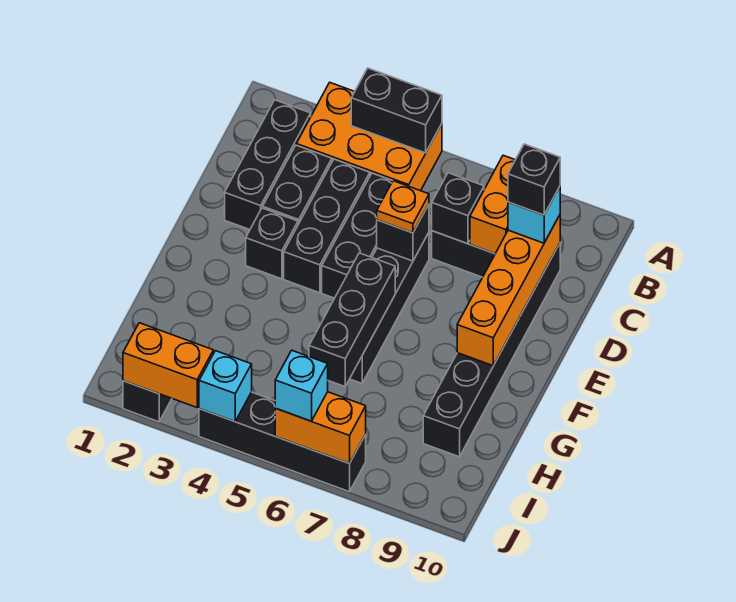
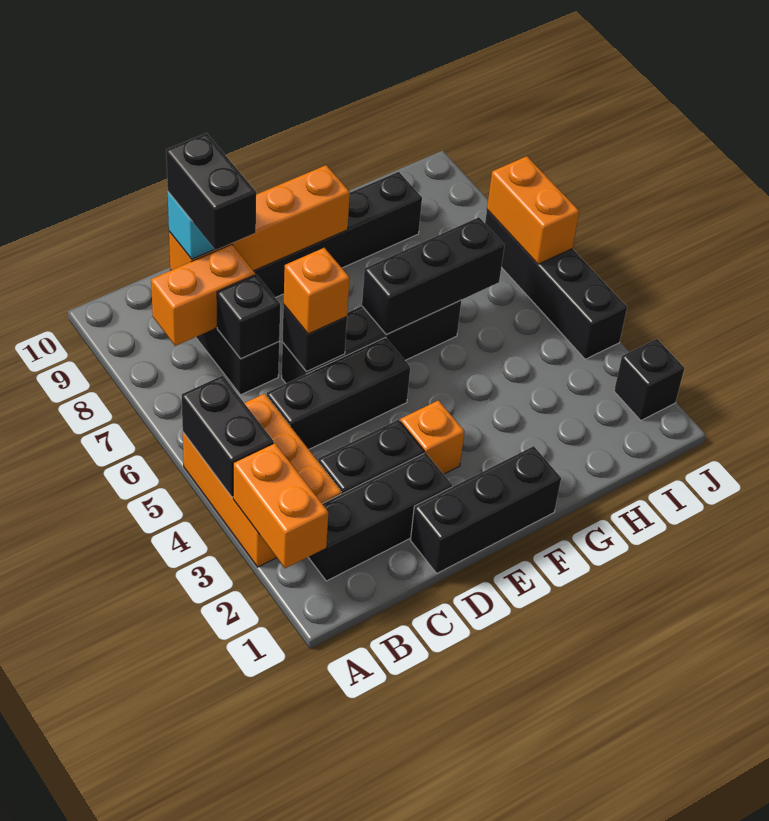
black brick C4:E4 level 1 -> black brick D1:F1 level 1
black brick C9 level 4 -> black brick C8:C9 level 4
orange plate D6 level 3 -> orange brick D6 level 3
black brick E3 level 1 -> orange brick E3 level 1
orange brick J2:J3 level 2 -> orange brick A2:A3 level 2
cyan brick J4 level 2 -> none
cyan brick J6 level 3 -> none

